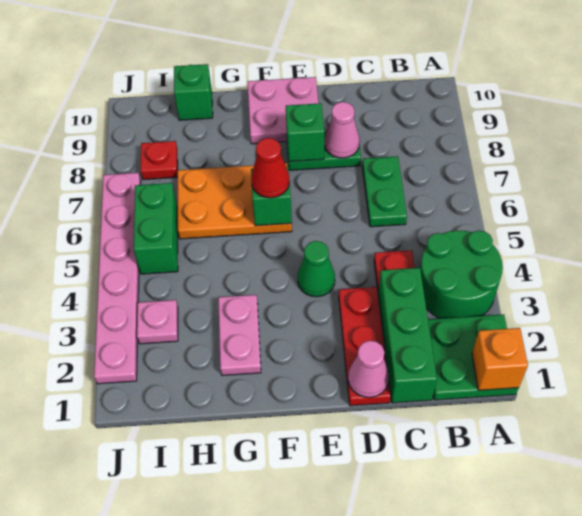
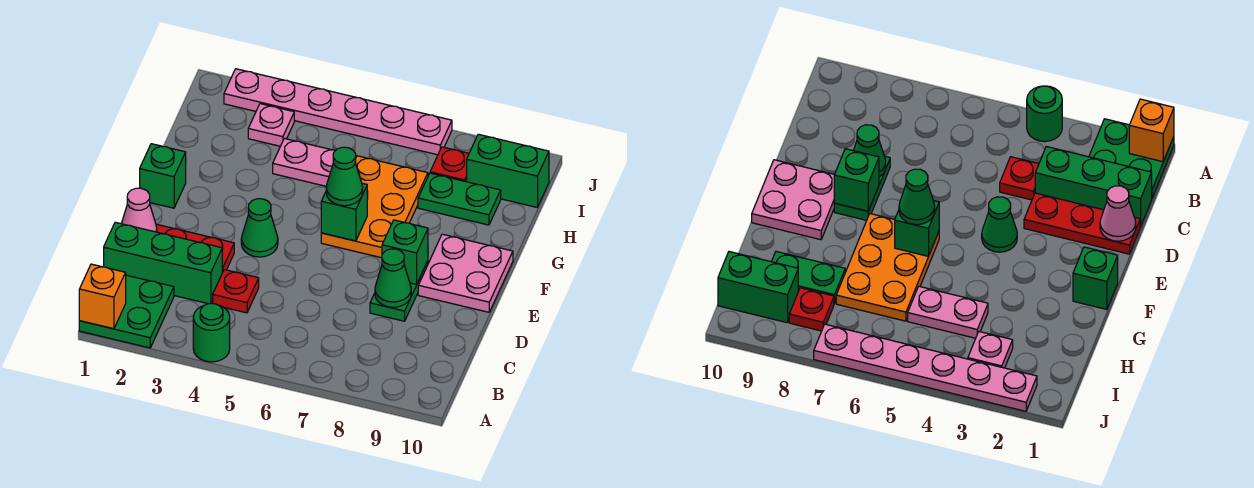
green round brick A3:B4 level 1 -> green round brick A4 level 1
green plate C6:C7 level 1 -> green plate H8:H9 level 1
pink cone D8 level 2 -> green cone D8 level 2
red cone F6 level 3 -> green cone F6 level 3
pink plate G2:G3 level 1 -> pink plate H4:H5 level 1
green brick H10 level 1 -> green brick F1 level 1
green brick I5:I6 level 1 -> green brick I9:I10 level 1

